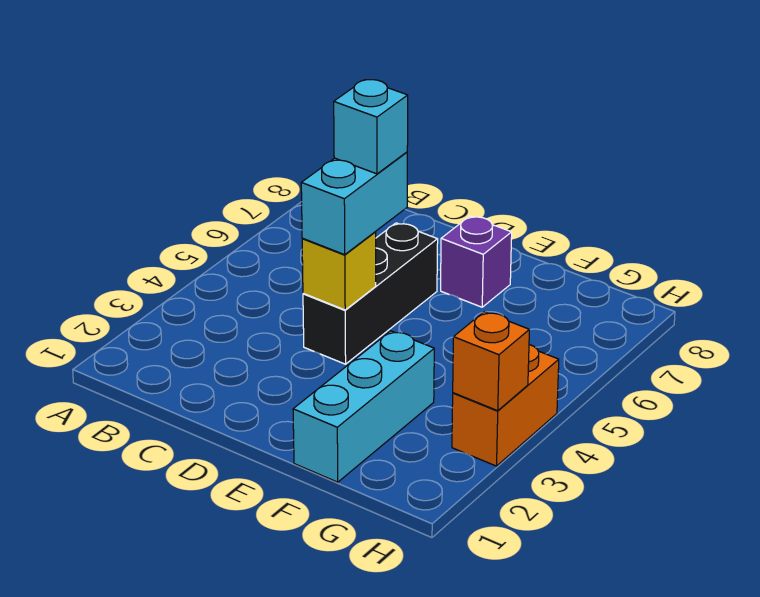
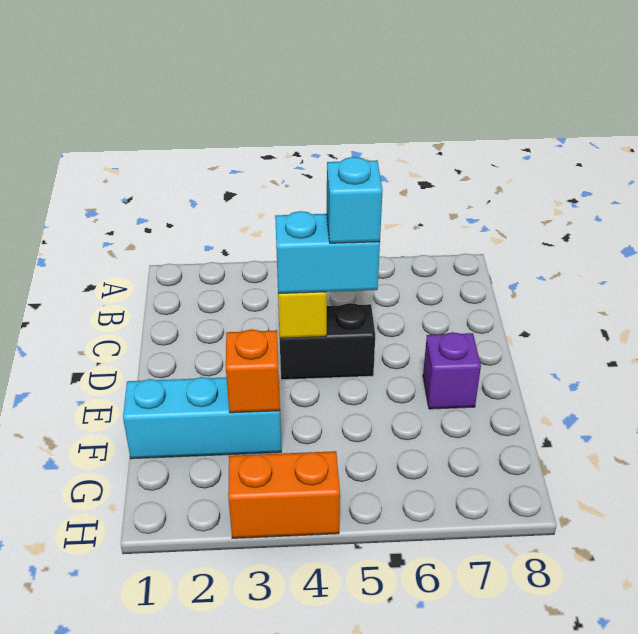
black brick D4:D6 level 1 -> black brick D4:D5 level 1
orange brick H3 level 2 -> orange brick F3 level 2

